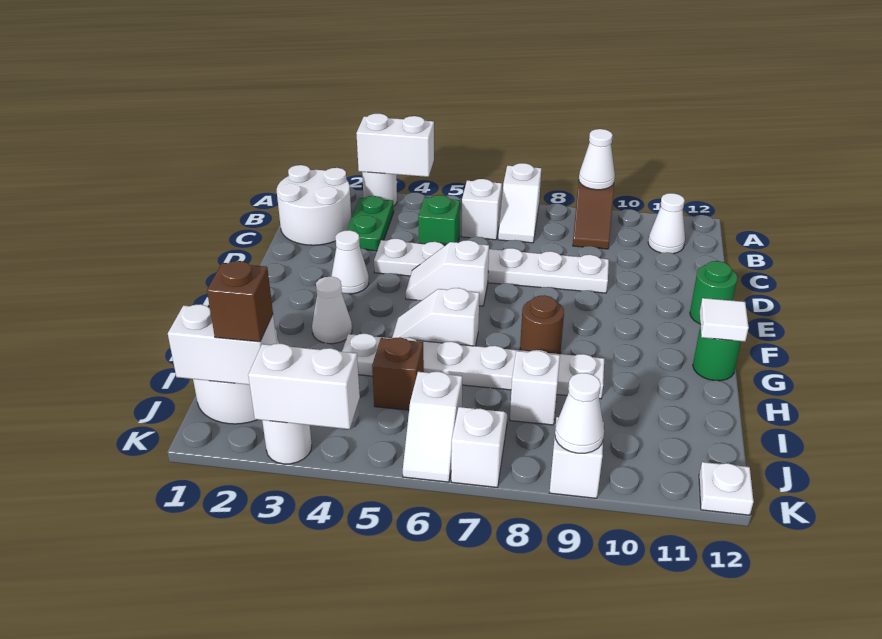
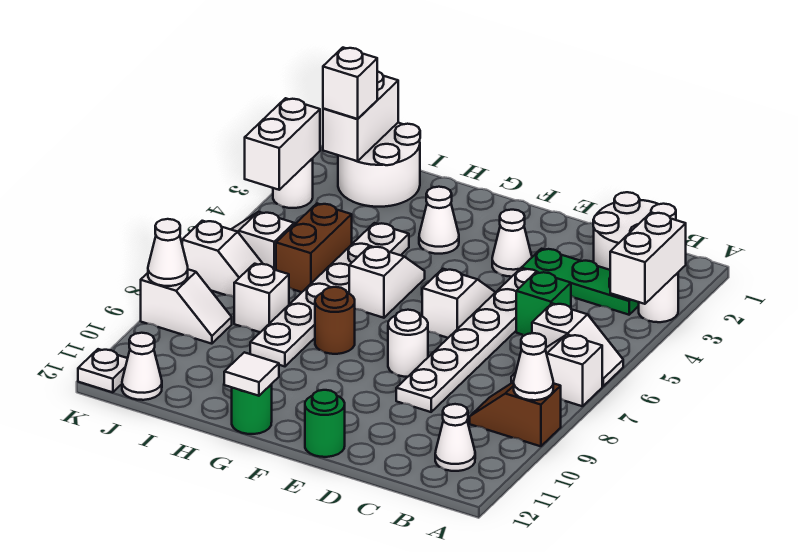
green plate B3:C3 level 1 -> green plate B3:D3 level 1
none -> white round brick E8 level 1
brown brick I5 level 1 -> brown brick I5:I6 level 1
brown brick J2 level 3 -> white brick J2 level 3
none -> white cone J12 level 1

